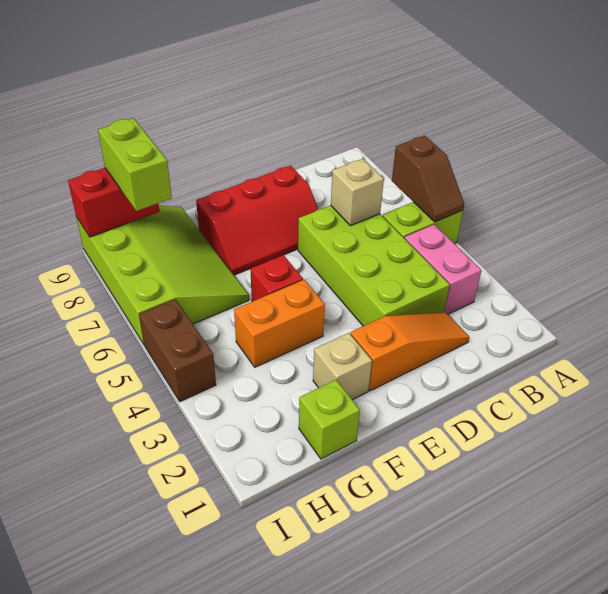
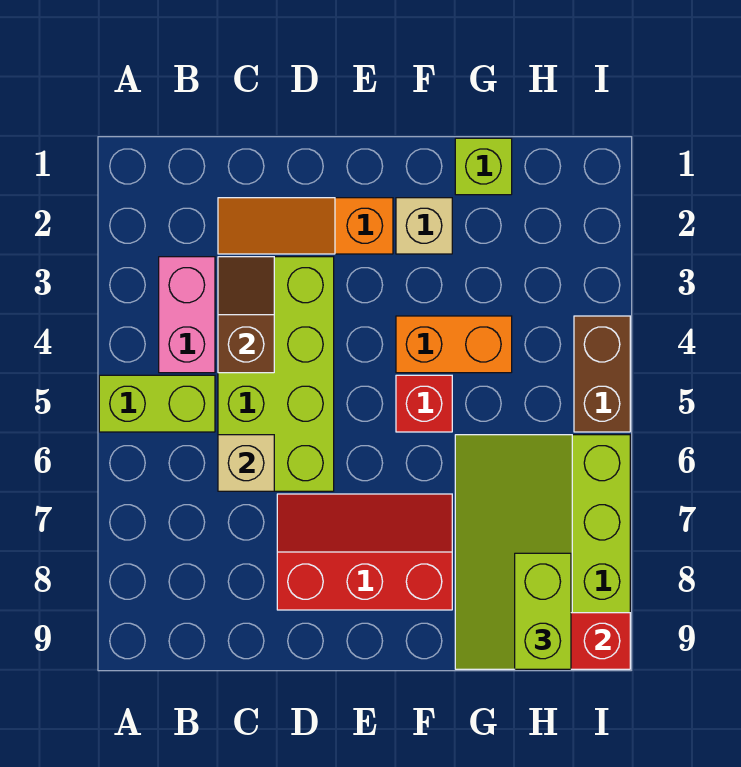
brown slope A5:A6 level 2 top 6 -> brown slope C3:C4 level 2 top 4

